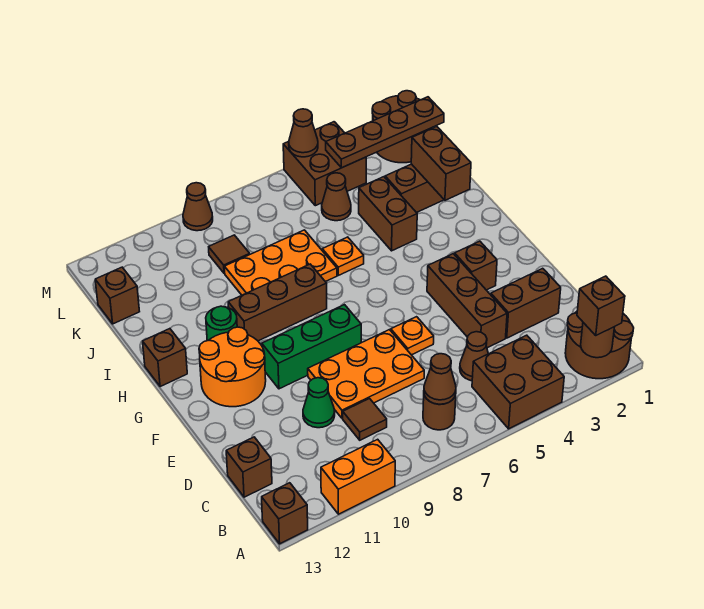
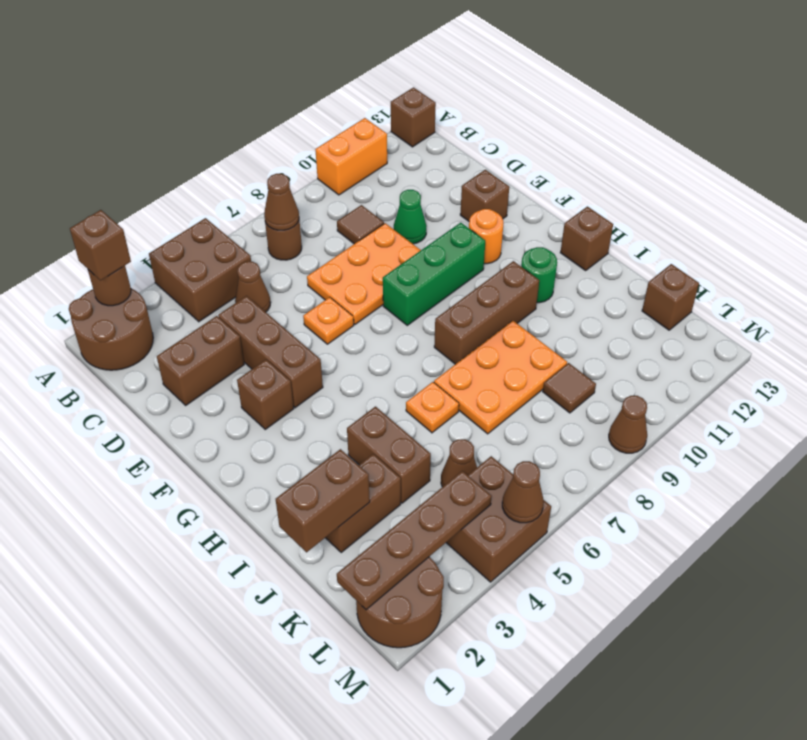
brown brick C13 level 1 -> brown brick E12 level 1
orange round brick F11:G12 level 1 -> orange round brick F11 level 1
brown brick I2:J2 level 2 -> brown brick J1:J2 level 2

